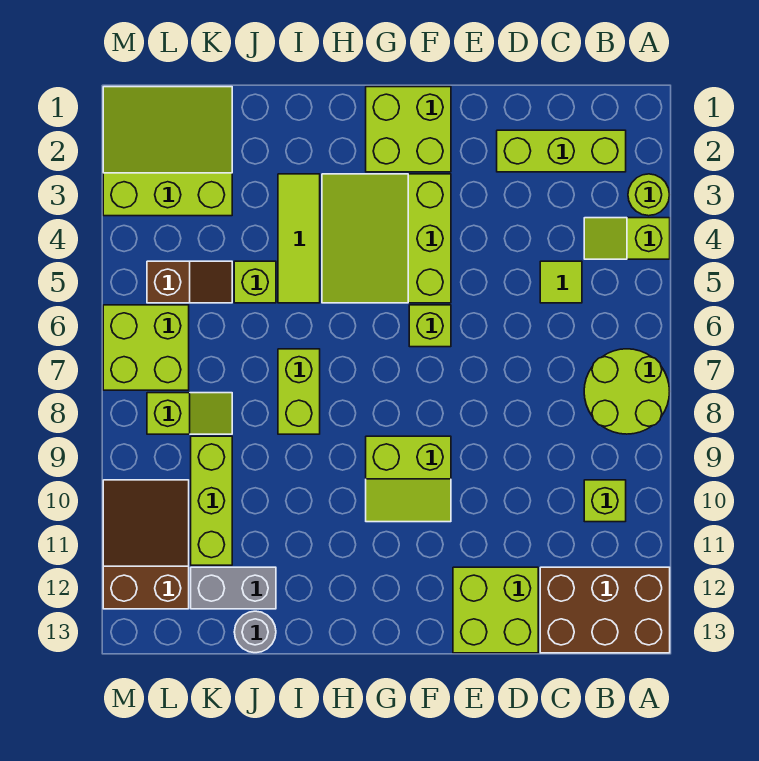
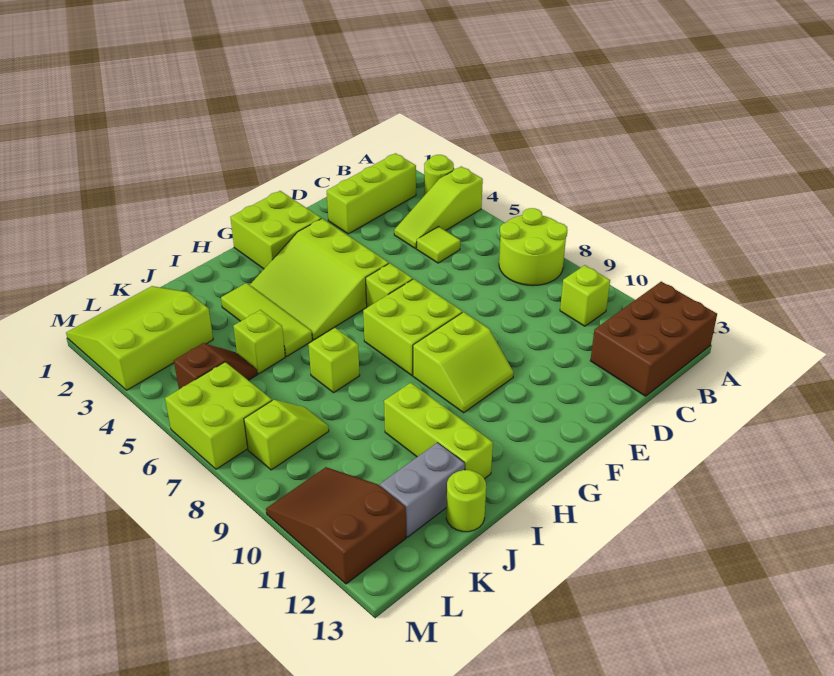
lime slope A4:B4 level 1 top A -> lime slope A4:C4 level 1 top A
lime brick D12:E13 level 1 -> lime brick F7:G8 level 1
lime brick I7:I8 level 1 -> lime brick I7 level 1
grey round brick J13 level 1 -> lime round brick J13 level 1
lime brick K9:K11 level 1 -> lime brick I10:I12 level 1

